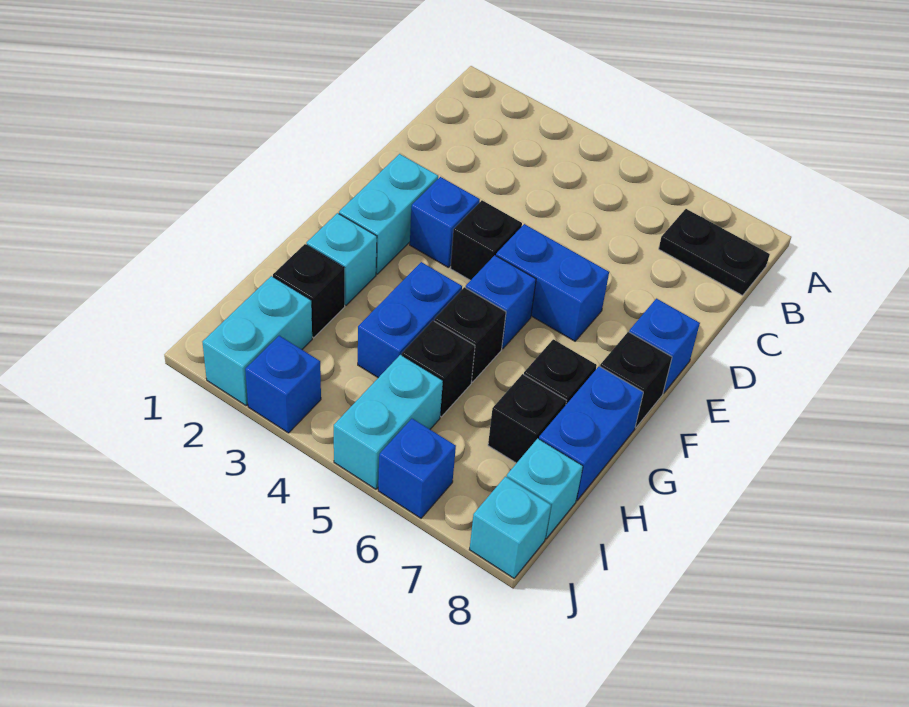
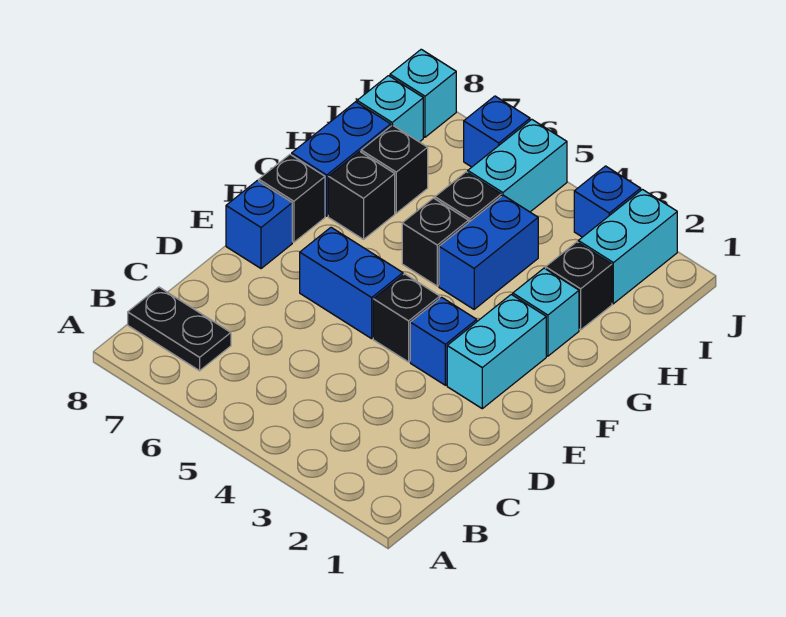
blue brick F5 level 1 -> none

